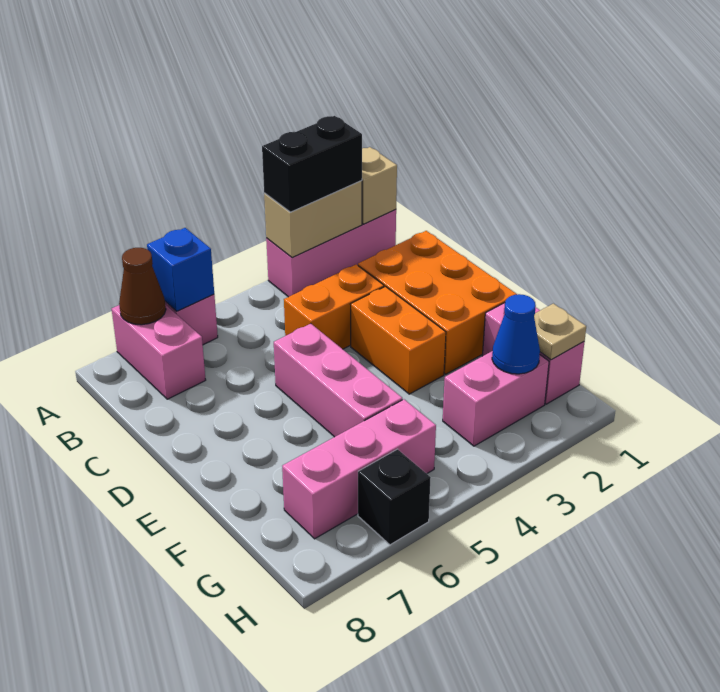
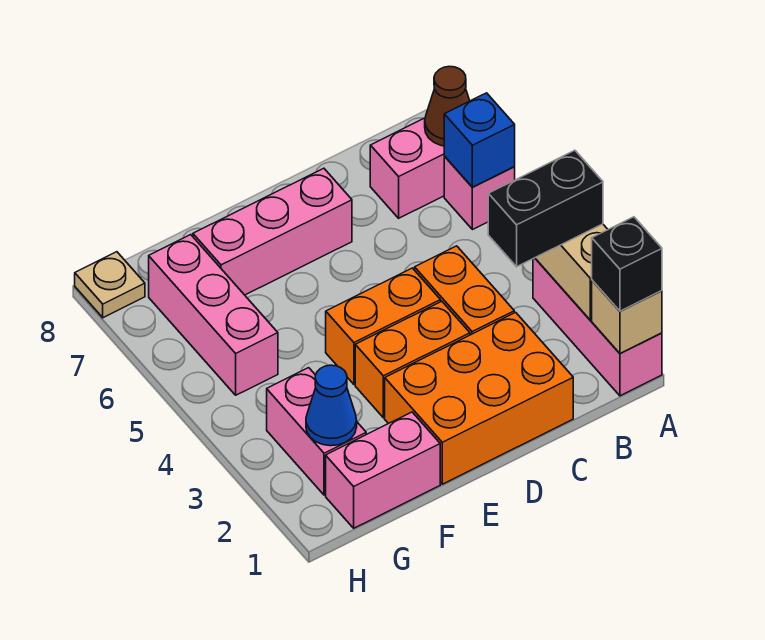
black brick A2:A3 level 3 -> black brick A3:B3 level 3
none -> orange brick D4:E4 level 1
pink brick D5:F5 level 1 -> pink brick D7:F7 level 1
tan plate G1 level 2 -> tan plate H8 level 1
black brick H6 level 1 -> black brick A1 level 3

